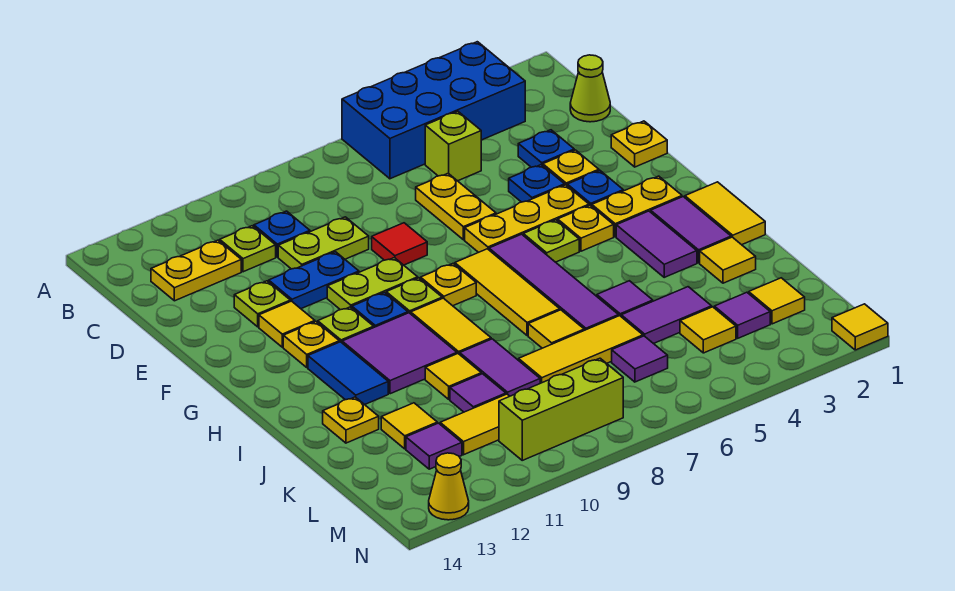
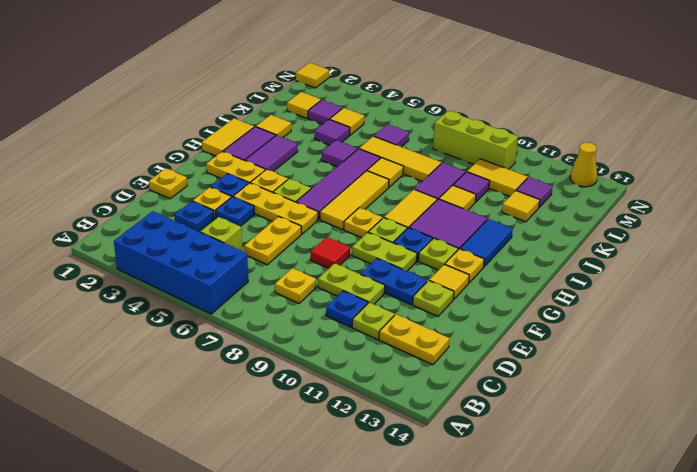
lime cone C1 level 1 -> none
yellow plate J13 level 1 -> yellow plate C8 level 1
purple tile K4:K5 level 1 -> purple tile K4 level 1

